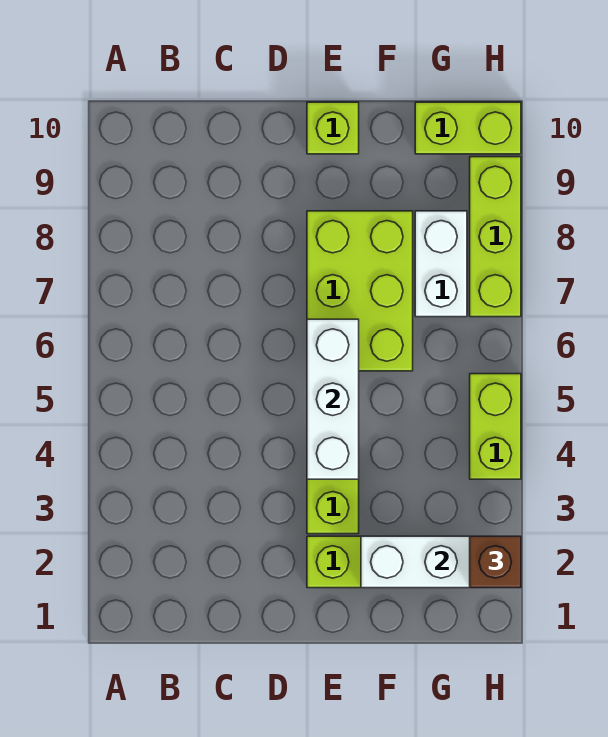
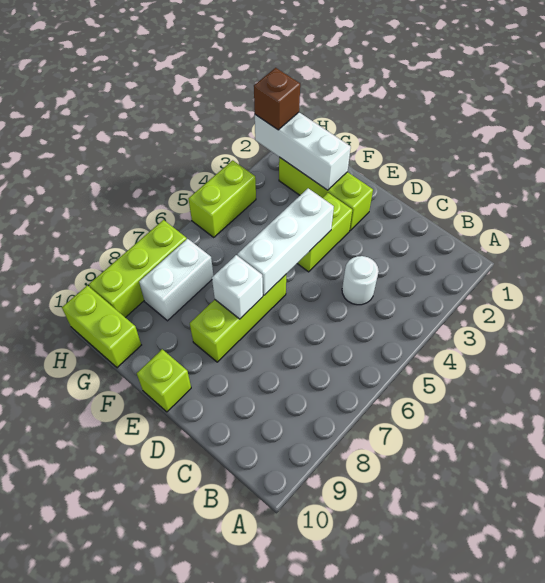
none -> white round brick C4 level 1
lime brick E6:F8 level 1 -> lime brick E6:E8 level 1
none -> white brick E7 level 2

